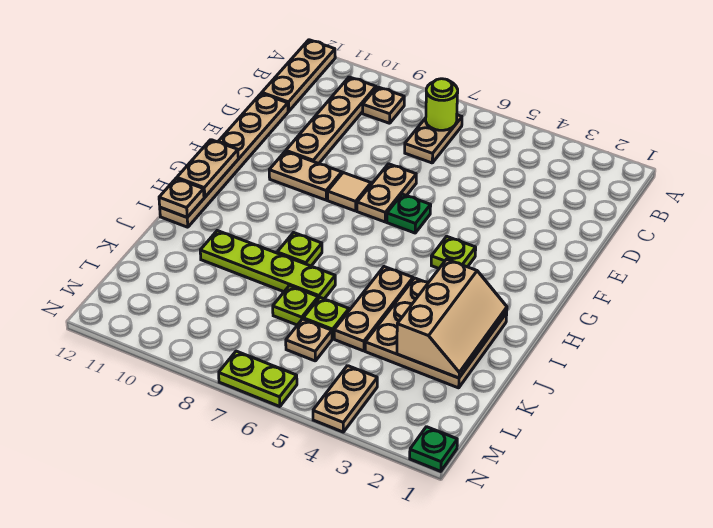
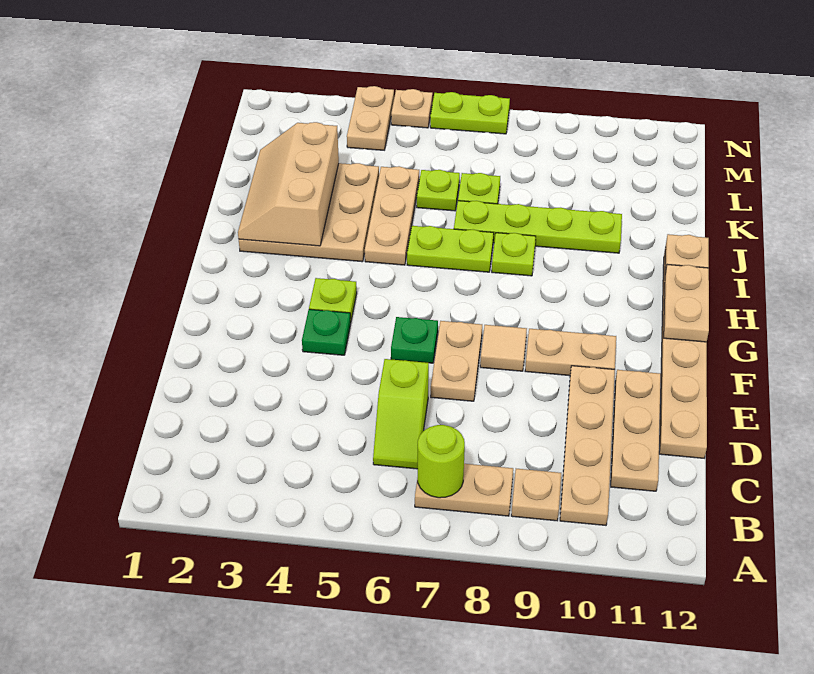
tan plate A12:C12 level 1 -> tan plate C11:E11 level 1
tan plate B7:C7 level 1 -> tan plate B7:B8 level 1
none -> lime slope C6:D6 level 1 top D
none -> lime plate I6:I7 level 1
tan plate L6 level 1 -> tan plate N5 level 1
green plate N1 level 1 -> green plate F4 level 1

